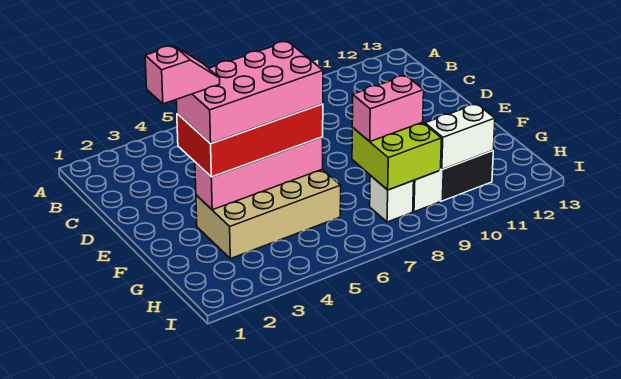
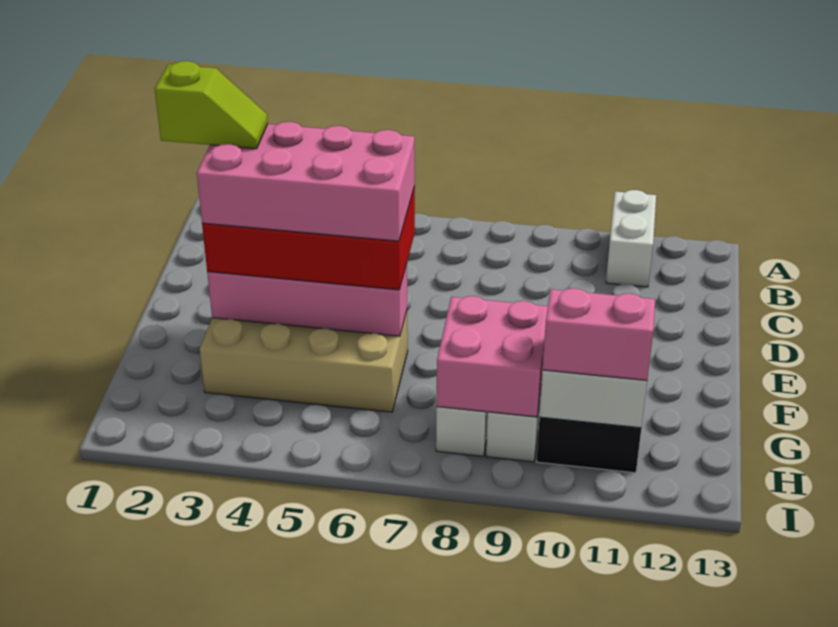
none -> white brick A11:B11 level 1
pink slope E2:E3 level 5 top 2 -> lime slope E2:E3 level 5 top 2
lime brick G8:H9 level 2 -> pink brick G8:H9 level 2
pink brick G8:G9 level 3 -> pink brick H10:H11 level 3

